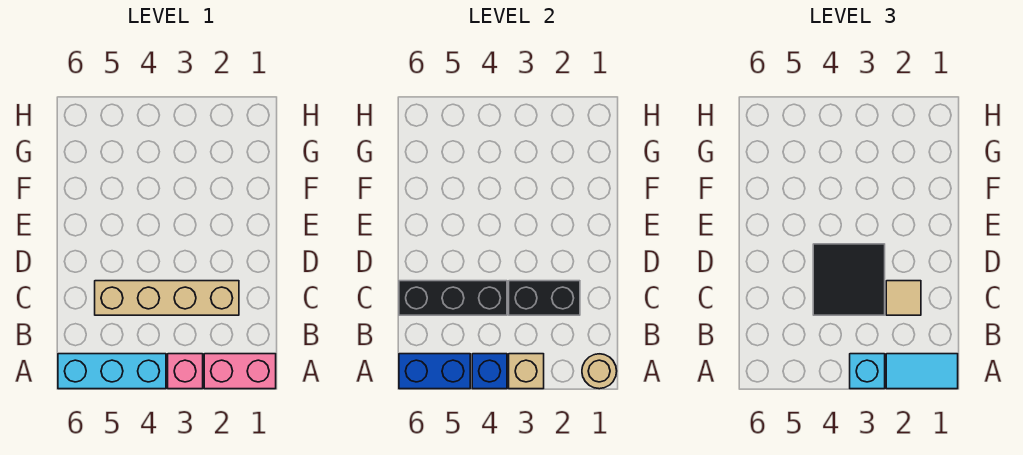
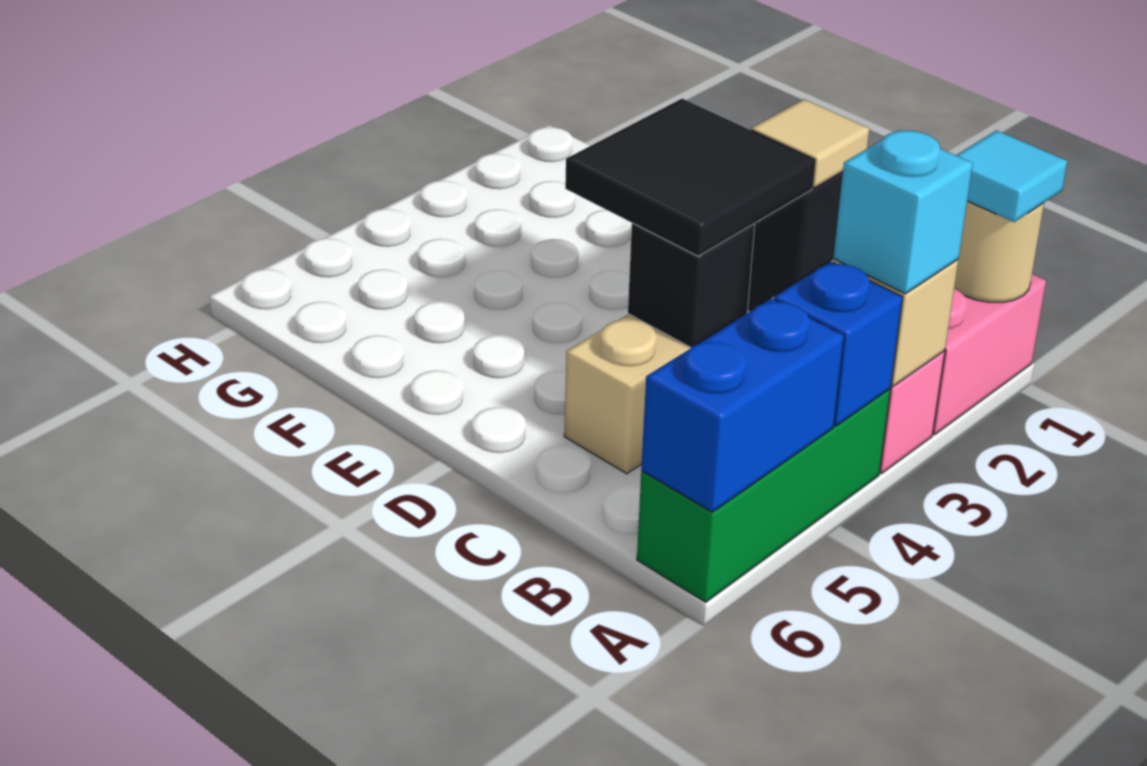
cyan tile A1:A2 level 3 -> cyan tile A1 level 3
cyan brick A4:A6 level 1 -> green brick A4:A6 level 1
black brick C4:C6 level 2 -> black brick C4 level 2

